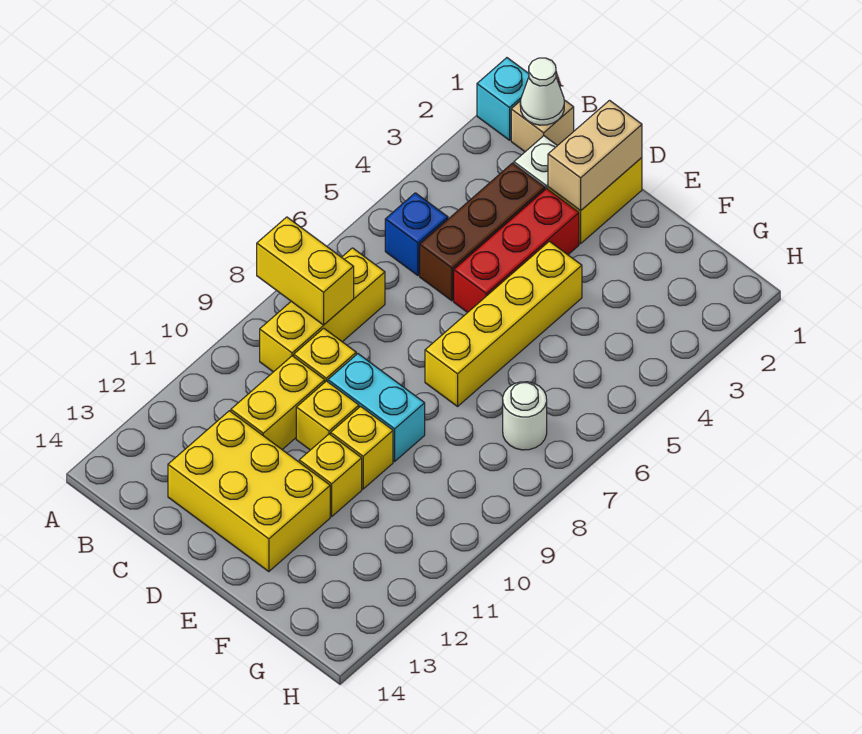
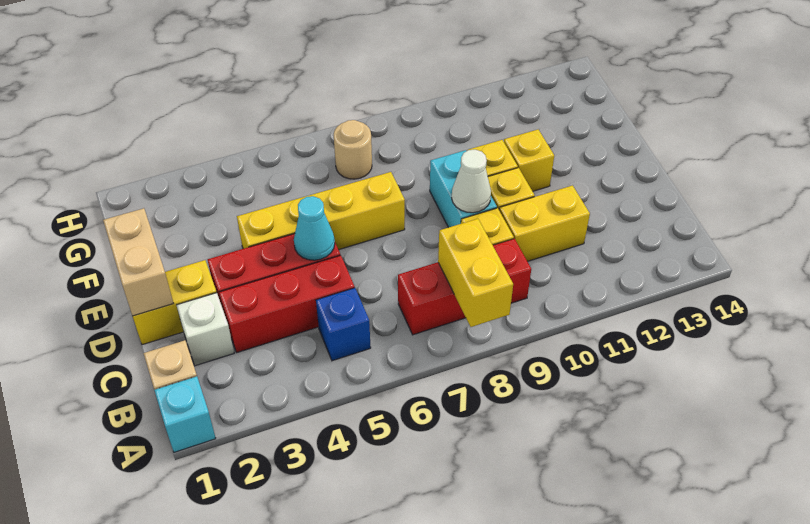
white cone B1 level 2 -> white cone D9 level 2
yellow brick B7:B9 level 1 -> red brick B7:B9 level 1
brown brick C3:C5 level 1 -> red brick C3:C5 level 1
yellow brick C12:E13 level 1 -> none
tan brick D1:D2 level 2 -> tan brick D1:E1 level 2
none -> cyan cone D5 level 2
white round brick G7 level 1 -> tan round brick G7 level 1

